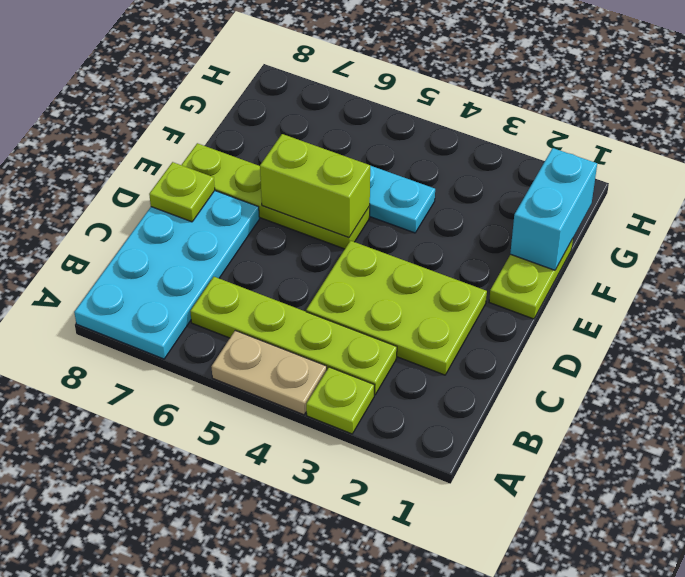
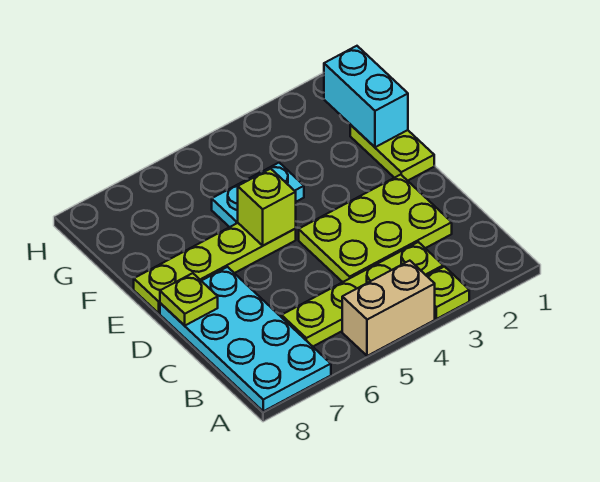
tan plate A4:A5 level 1 -> tan brick A4:A5 level 1
lime brick E5:E6 level 2 -> lime brick E5 level 2

